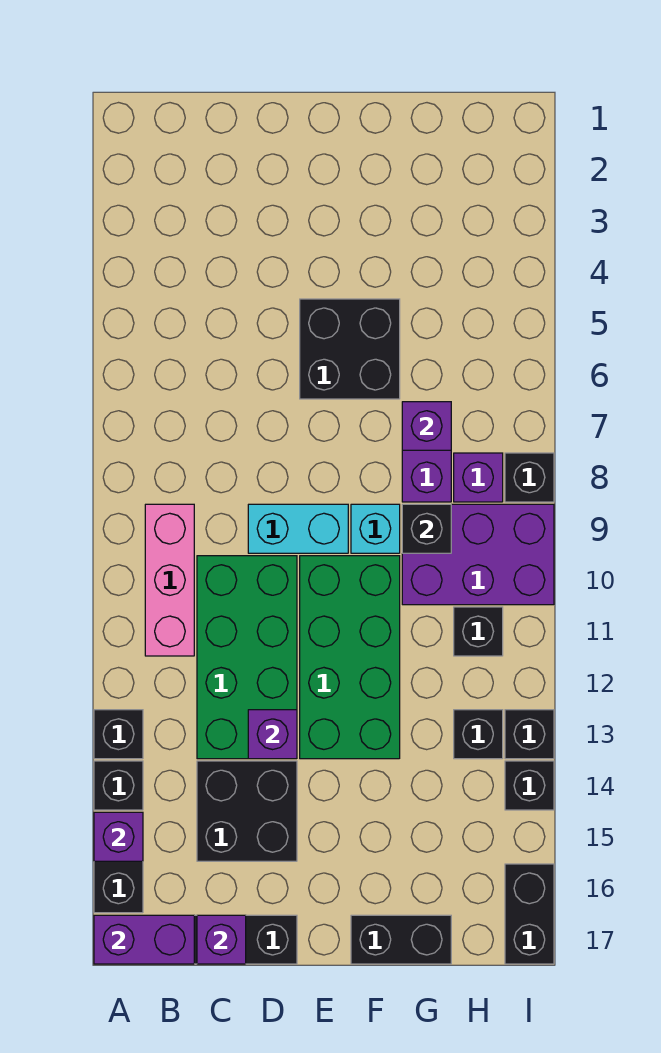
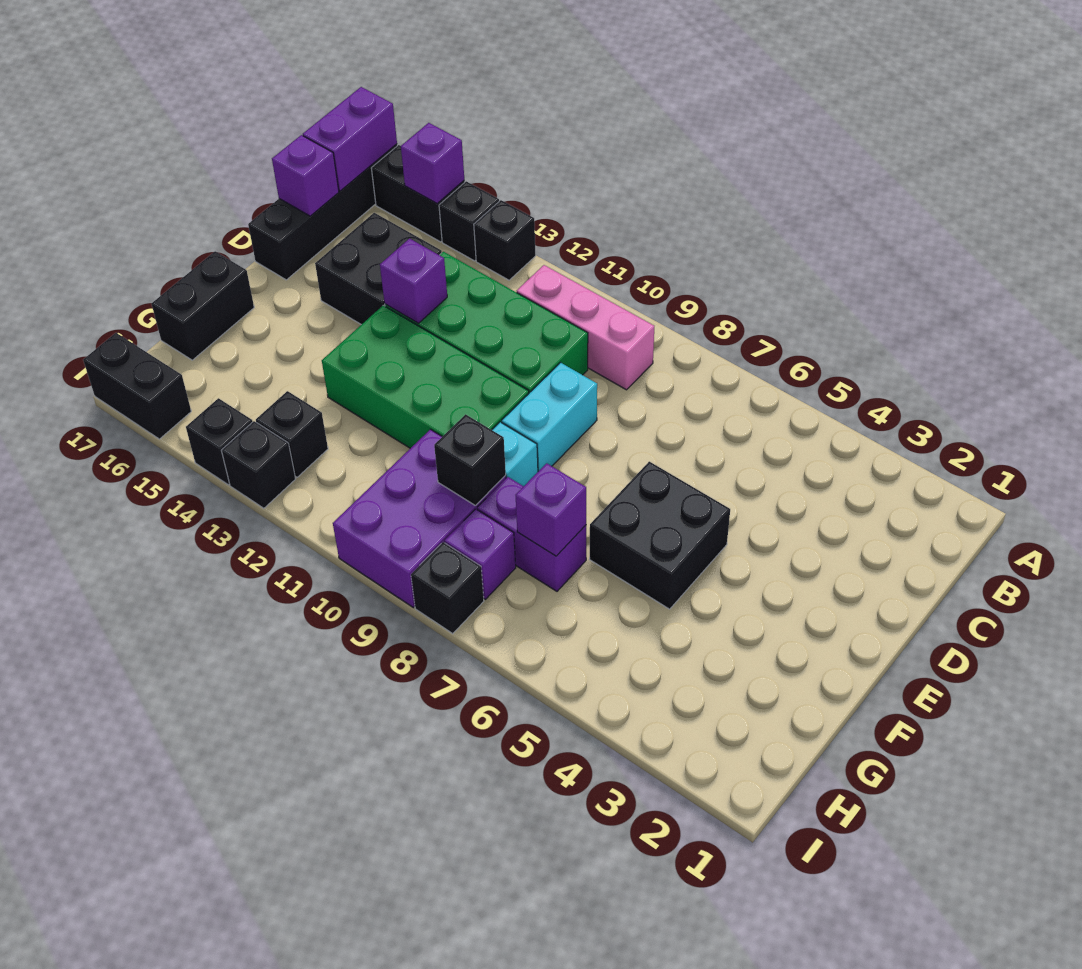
black brick H11 level 1 -> none

